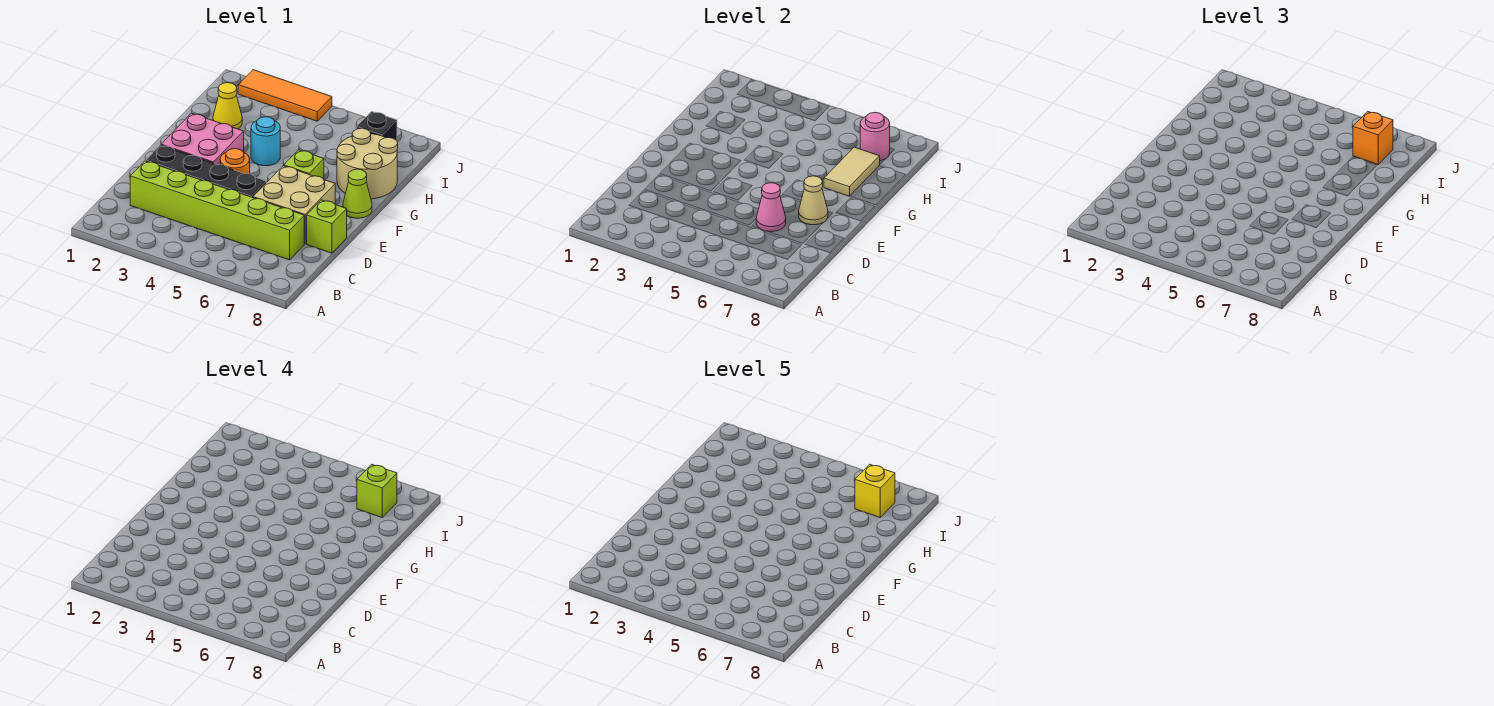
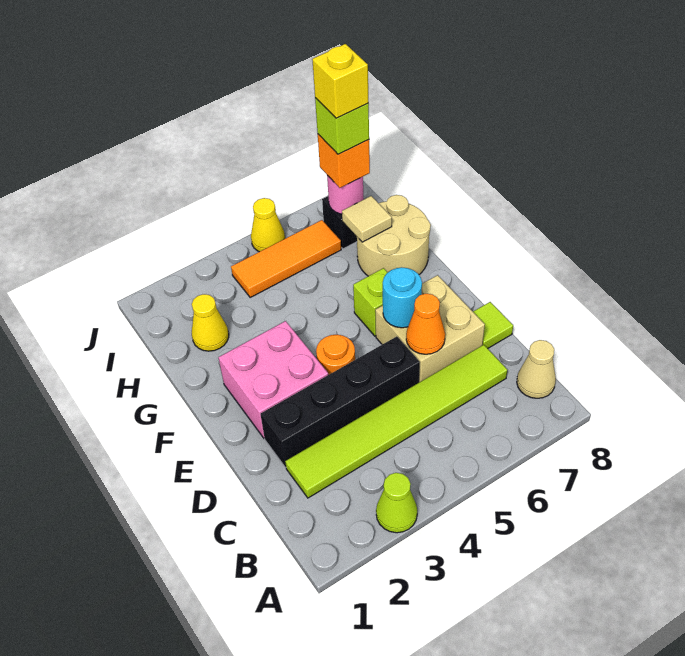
lime brick C2:C7 level 1 -> lime tile C2:C7 level 1
pink cone D6 level 2 -> orange cone D6 level 2
lime brick D8 level 1 -> lime tile D8 level 1
tan cone E7 level 2 -> tan cone B8 level 1
lime cone F8 level 1 -> lime cone A3 level 1
cyan round brick G4 level 1 -> cyan round brick E6 level 2
tan tile G7:H7 level 2 -> tan tile H7 level 2
orange tile J2:J4 level 1 -> orange tile I4:I6 level 1
none -> yellow cone J5 level 1

